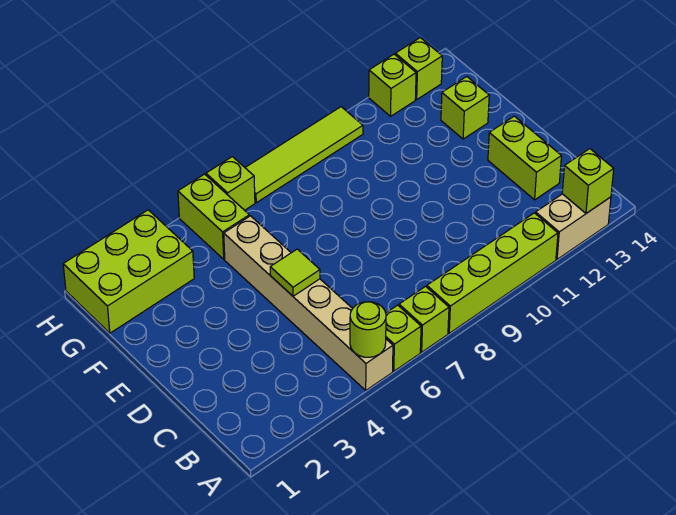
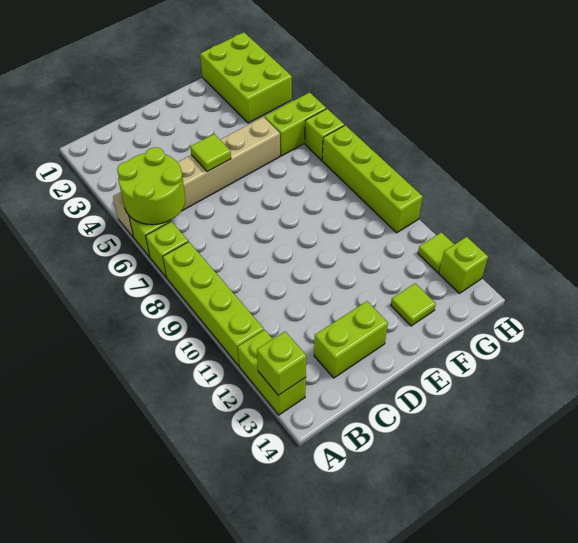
lime round brick A5 level 2 -> lime round brick A5:B6 level 2
tan brick A12:A13 level 1 -> lime brick A12:A13 level 1
lime brick F13 level 1 -> lime tile F13 level 1
lime tile H7:H10 level 1 -> lime brick H7:H10 level 1
lime brick H12 level 1 -> lime tile H12 level 1

